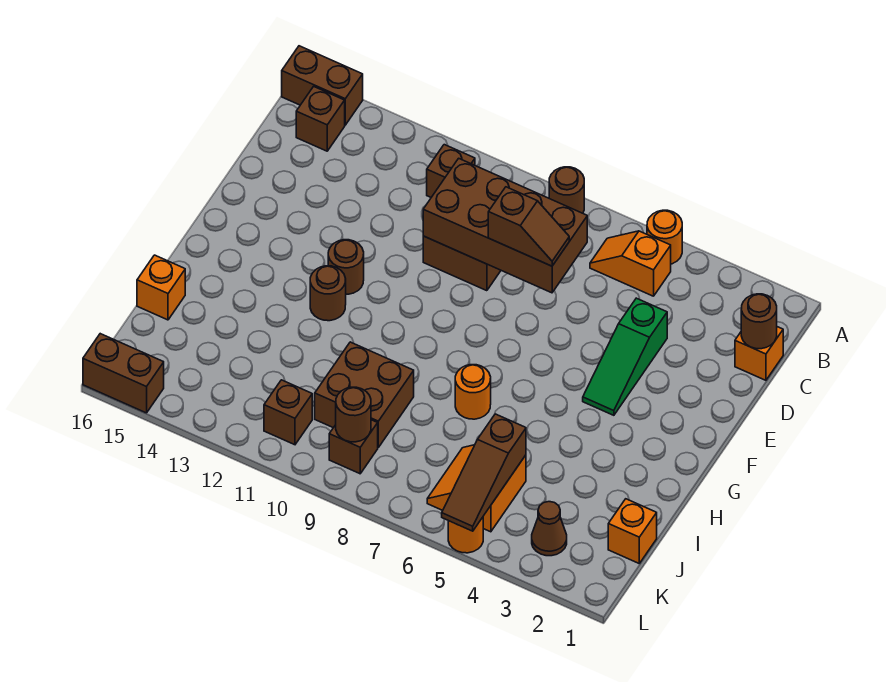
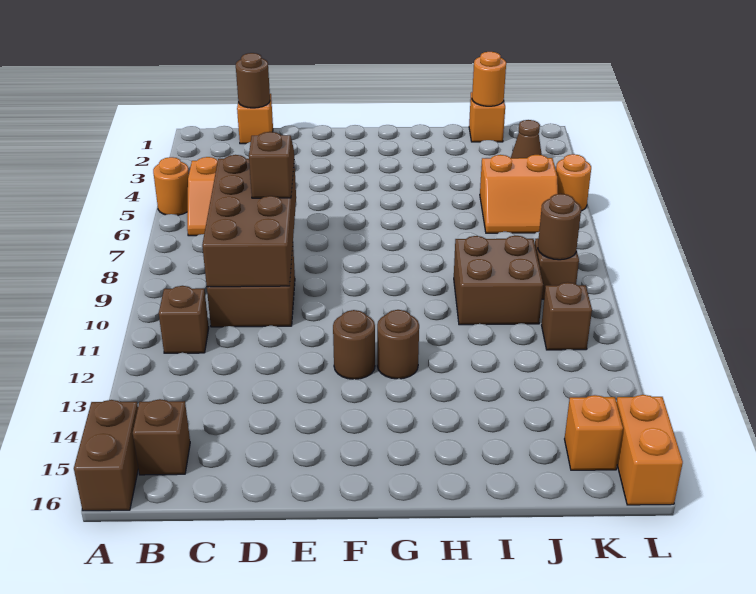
brown round brick A8 level 1 -> none
green slope D4:F4 level 1 top D -> none
orange round brick H7 level 1 -> orange round brick J1 level 2
orange brick I16 level 1 -> orange brick K15 level 1
brown slope J5:L5 level 2 top J -> none
brown brick L15:L16 level 1 -> orange brick L15:L16 level 1

